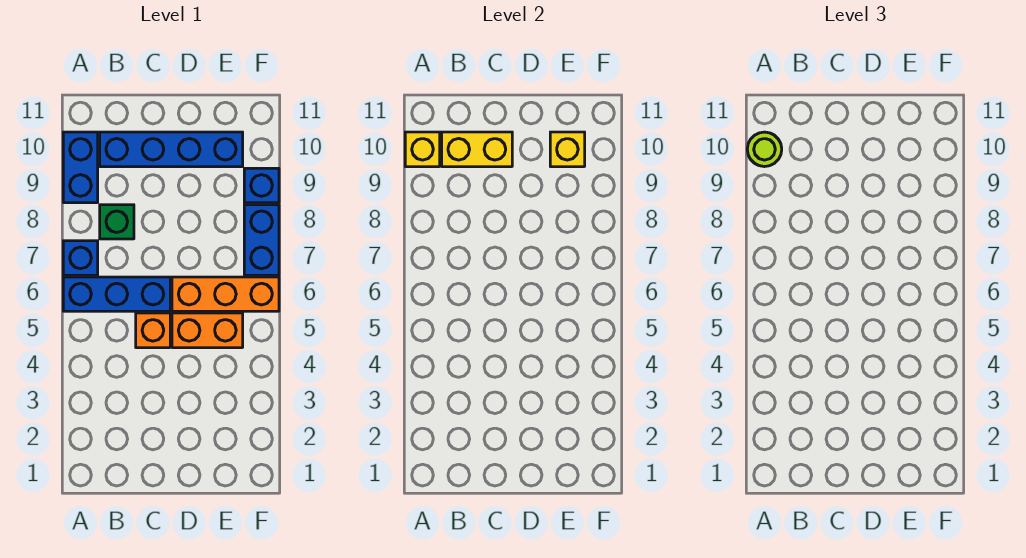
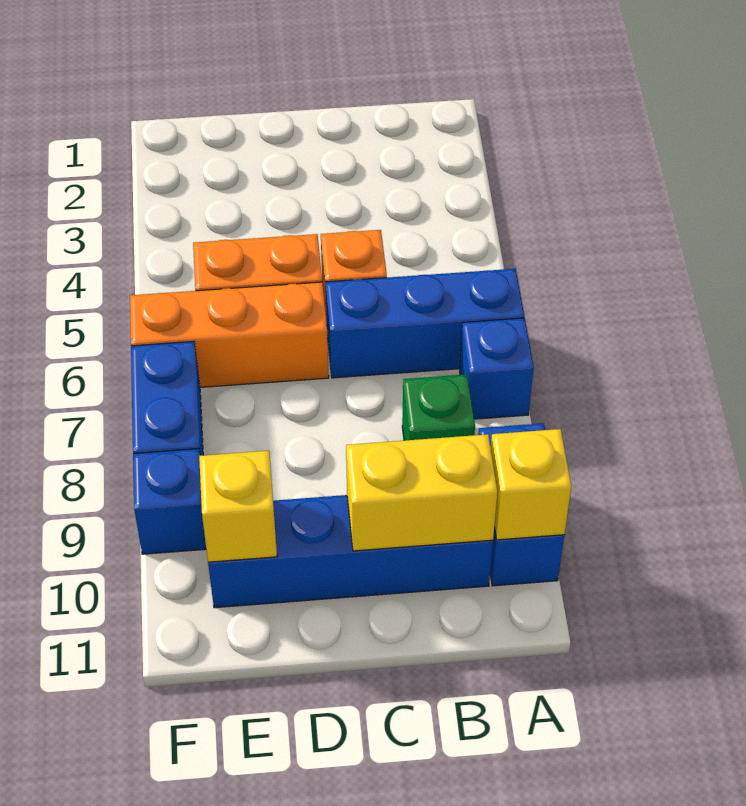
lime round brick A10 level 3 -> none

